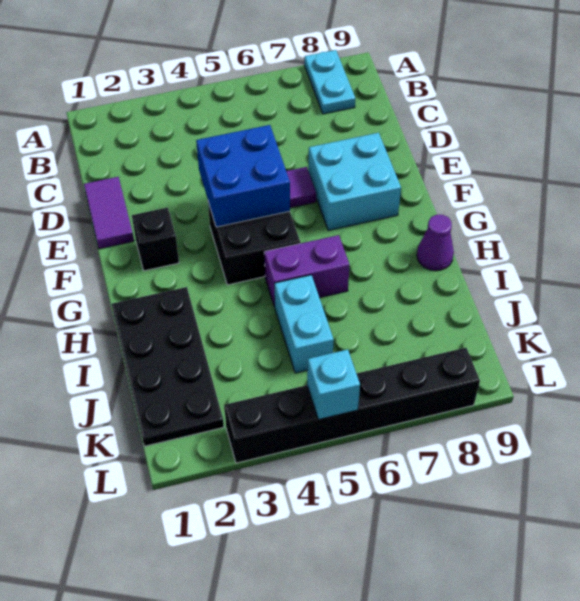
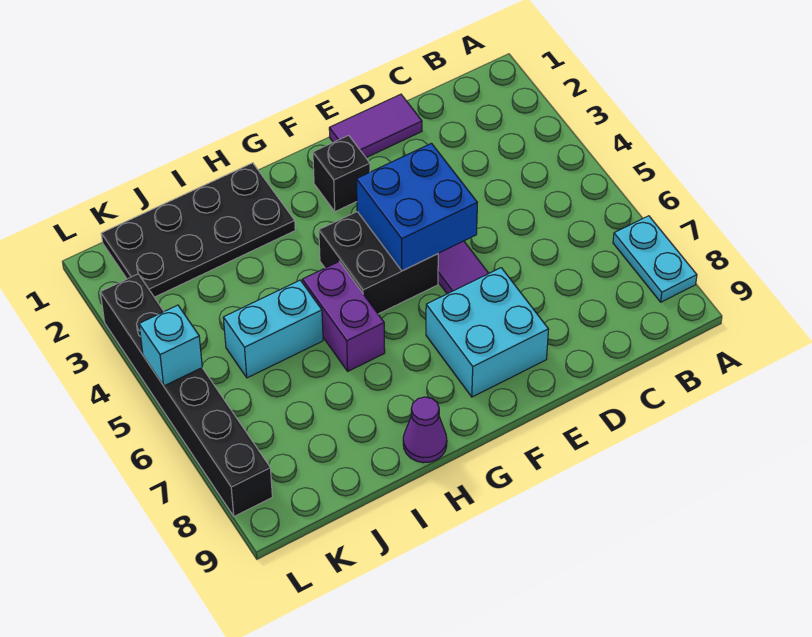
cyan plate A8:B8 level 1 -> cyan plate A7:A8 level 1

